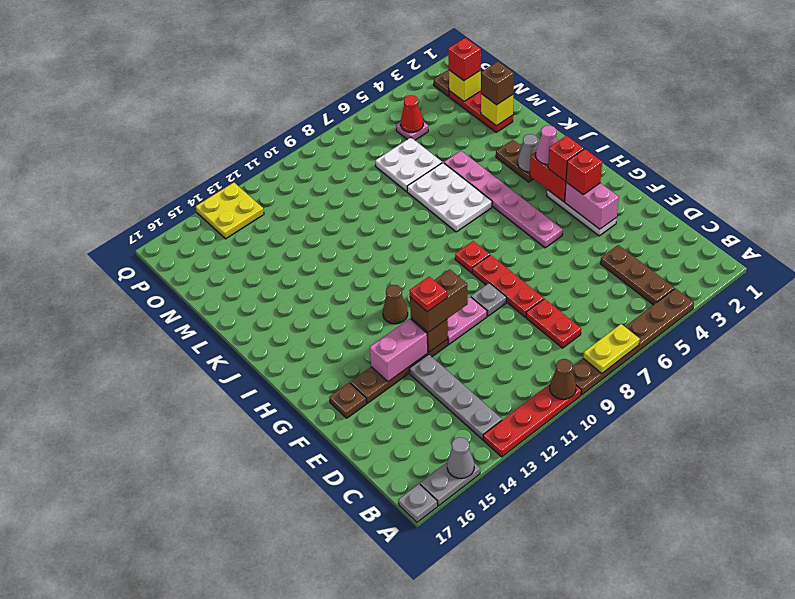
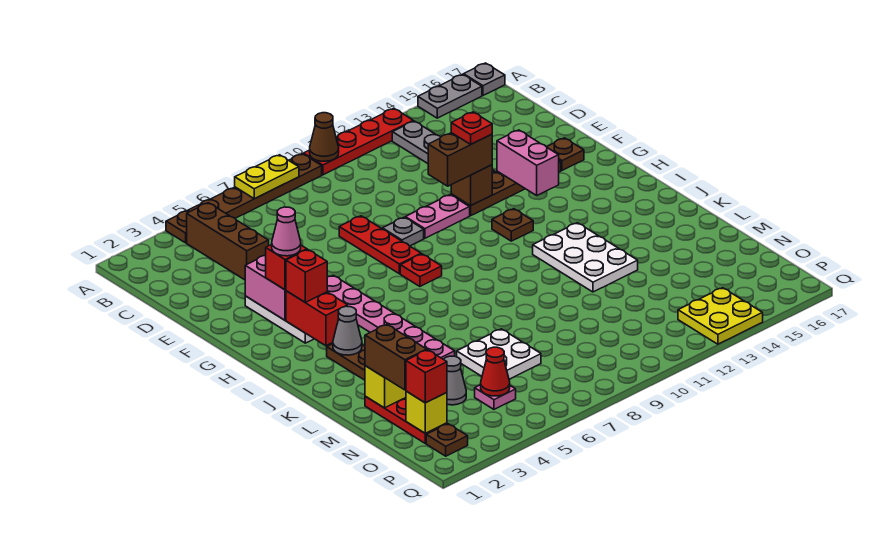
grey cone A15 level 2 -> grey cone N4 level 1
brown plate B4:D4 level 1 -> brown brick B4:D4 level 1
red plate C8:D8 level 1 -> none
pink brick F13:F14 level 2 -> pink brick F14:G14 level 2
brown cone H12 level 1 -> brown plate H12 level 1
pink cone I3 level 3 -> pink cone G3 level 4
white plate J6:L7 level 1 -> white plate J12:L13 level 1
brown brick M2 level 3 -> brown brick M2:N2 level 3

